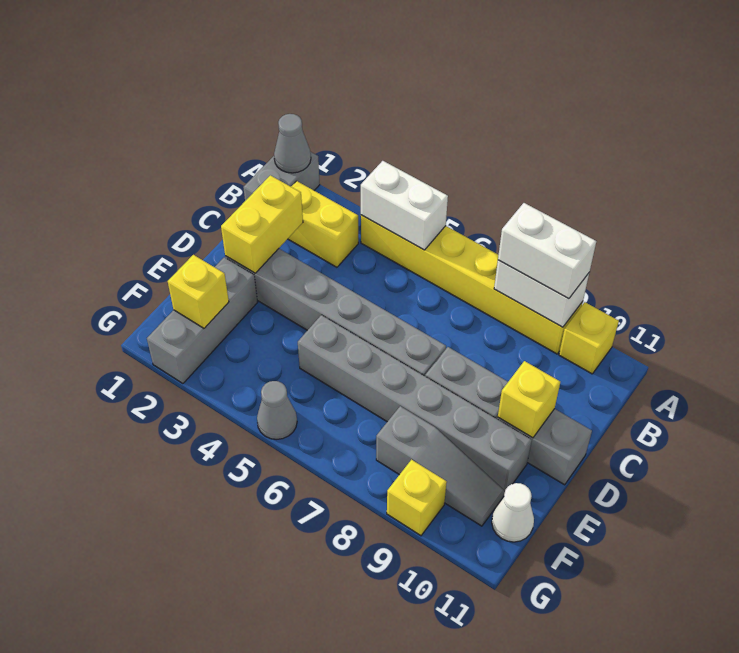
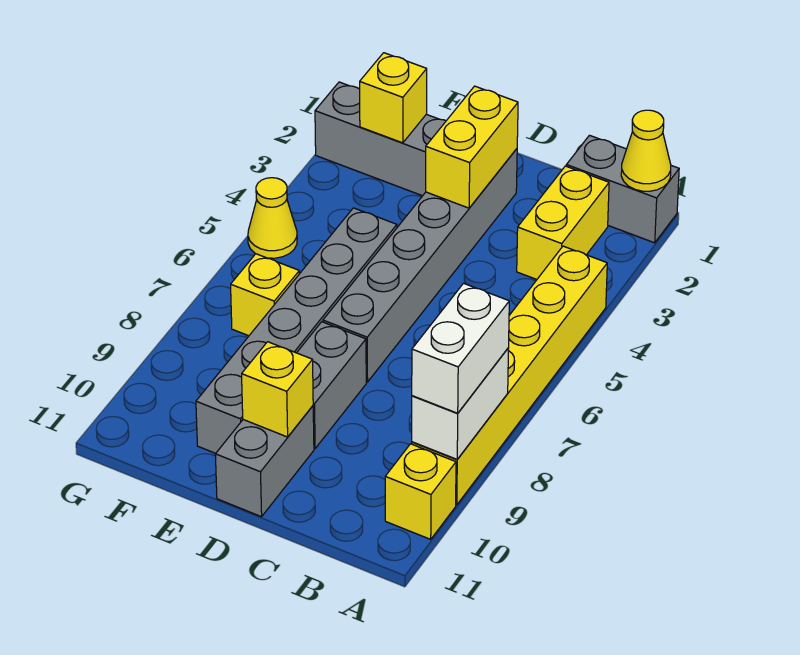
grey cone A1 level 2 -> yellow cone A1 level 2
white brick A4:A5 level 2 -> none
yellow brick C2:D2 level 2 -> yellow brick D2:D3 level 2
grey slope F8:F10 level 1 top 8 -> none
white cone F11 level 1 -> none
grey cone G5 level 1 -> yellow cone G5 level 1
yellow brick G9 level 1 -> yellow brick F7 level 1

